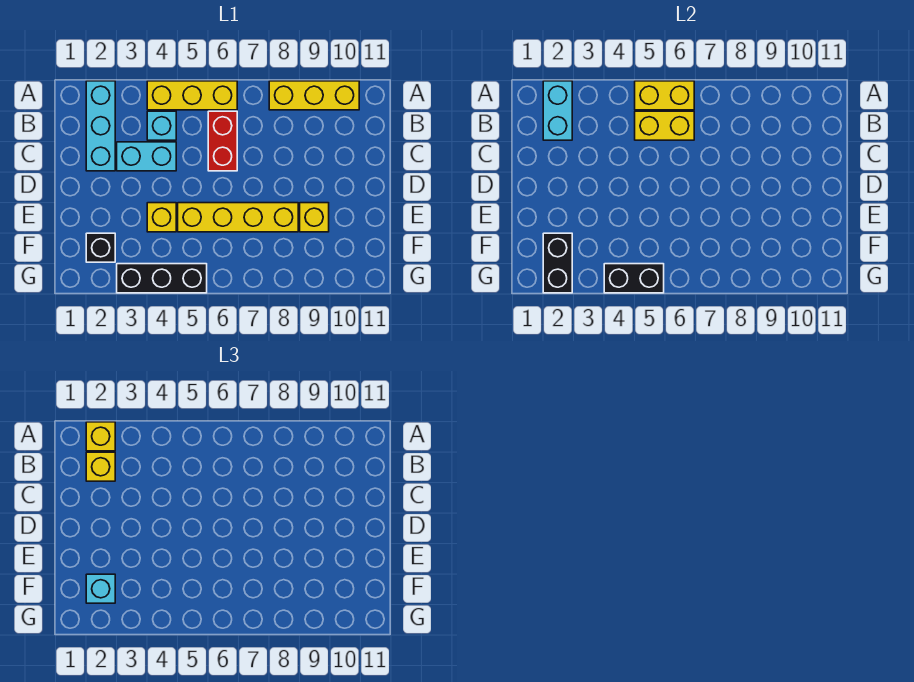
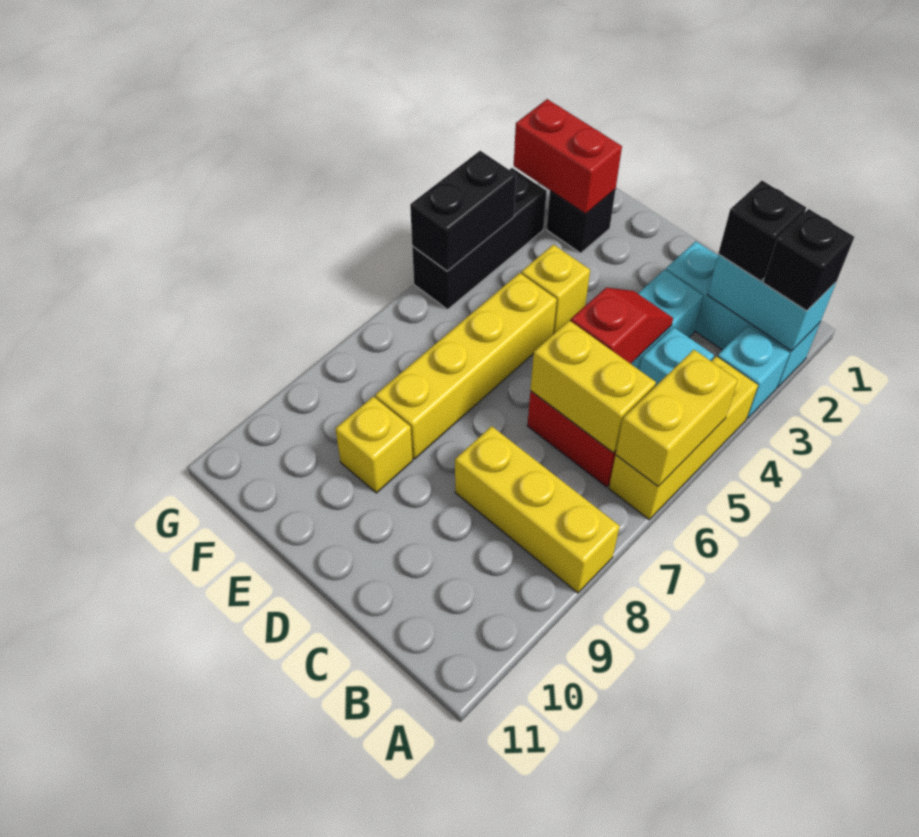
yellow brick A2 level 3 -> black brick A2 level 3
yellow brick A8:A10 level 1 -> yellow brick A8:C8 level 1
yellow brick B2 level 3 -> black brick B2 level 3
yellow brick B5:B6 level 2 -> yellow brick B6:C6 level 2
none -> red slope C4:C5 level 2 top 5
black brick F2:G2 level 2 -> red brick F2:G2 level 2
cyan brick F2 level 3 -> cyan brick A3 level 1

